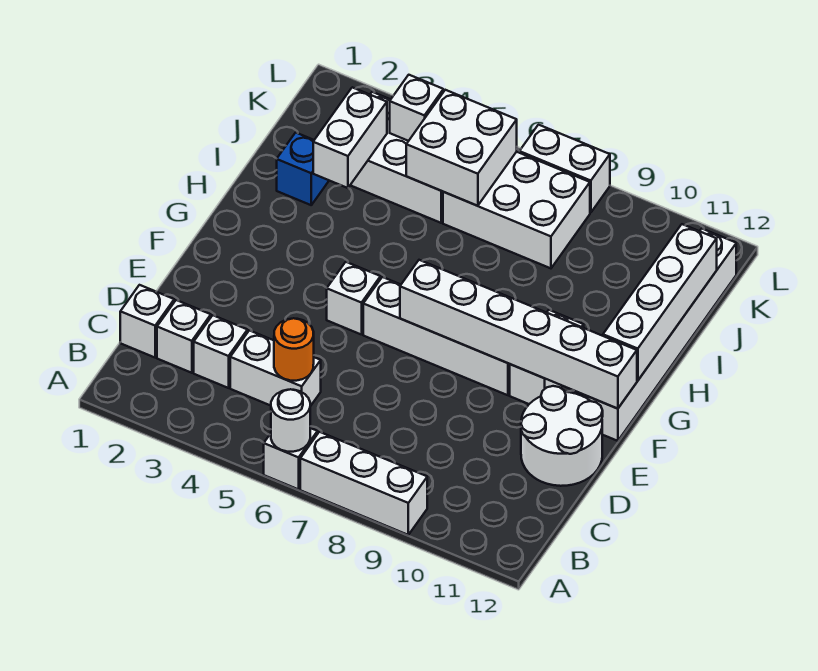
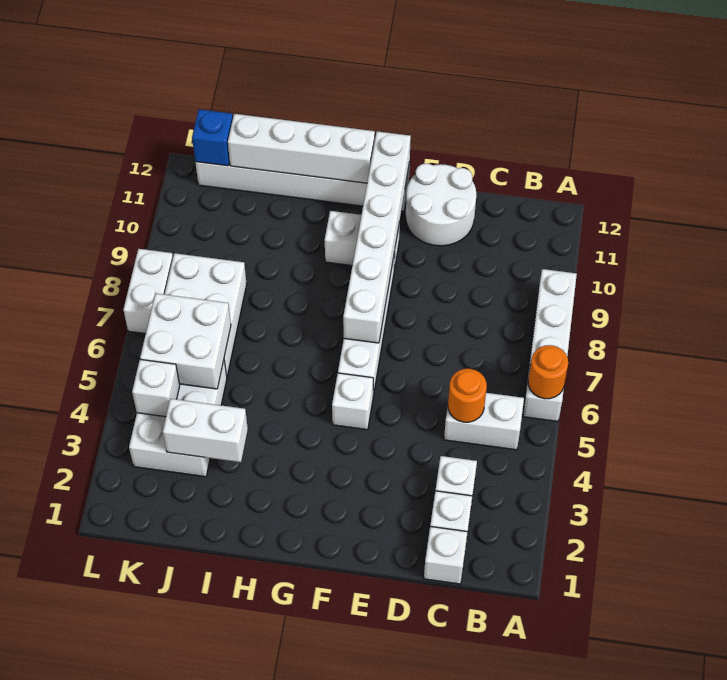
white round brick A6 level 2 -> orange round brick A6 level 2
white brick C4:C5 level 1 -> white brick B5:C5 level 1
blue brick I2 level 1 -> blue brick K12 level 2

